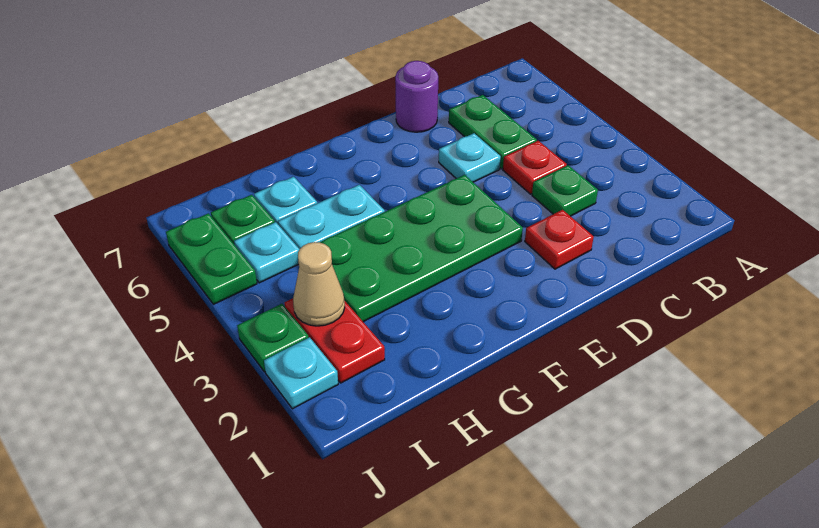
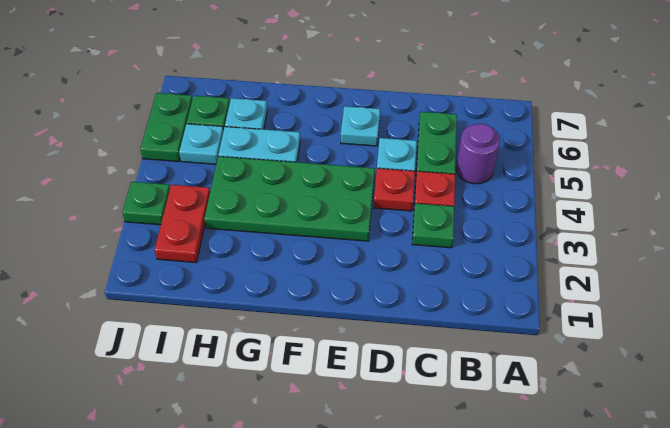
red plate D2 level 1 -> red plate D4 level 1
purple round brick D7 level 1 -> purple round brick B5 level 1
tan cone I3 level 2 -> none
cyan plate J2 level 1 -> cyan plate E6 level 1

